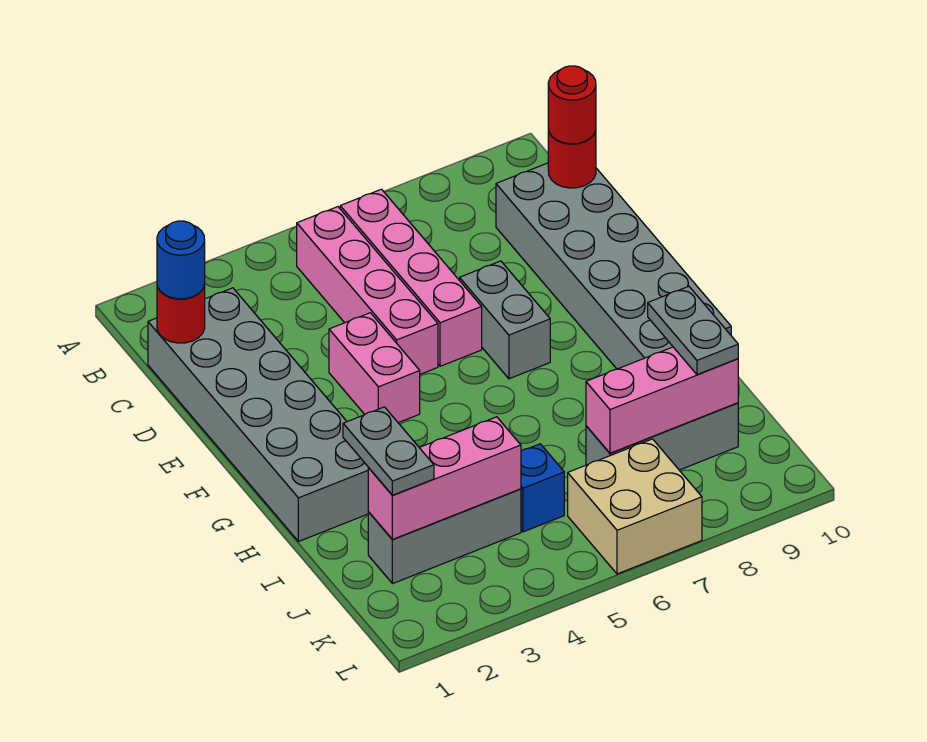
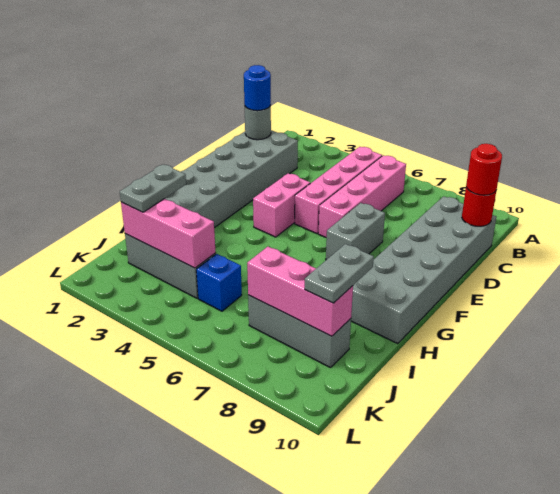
red round brick C1 level 2 -> grey round brick C1 level 2
tan brick K6:L7 level 1 -> none

